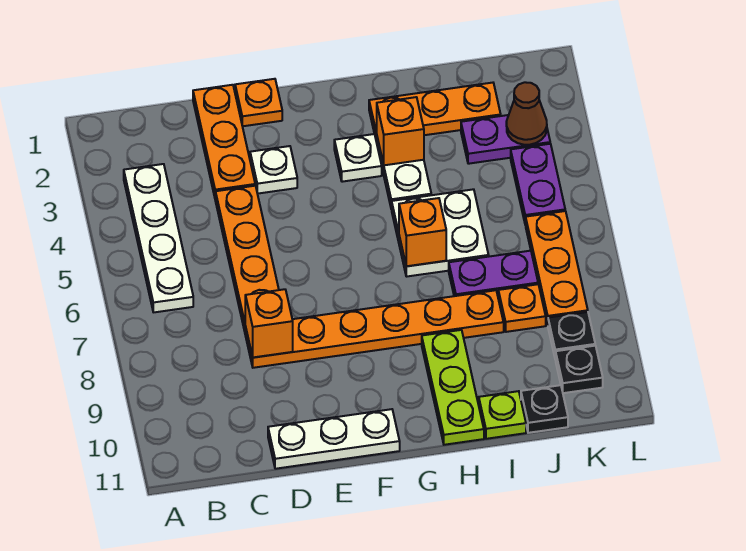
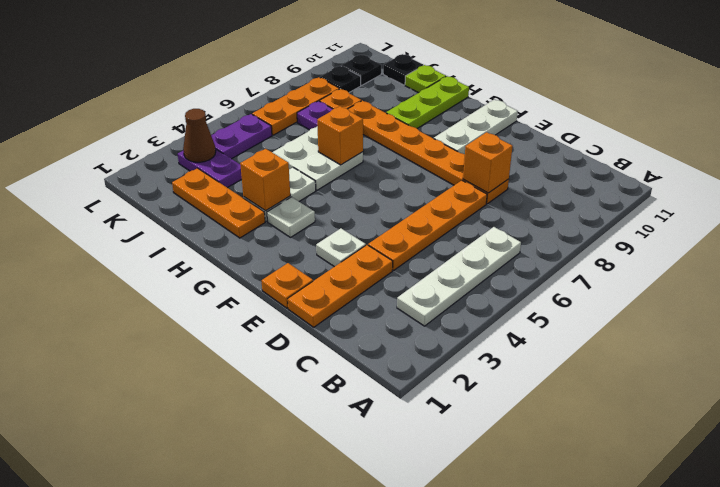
white plate D11:F11 level 1 -> white plate F9:F11 level 1

